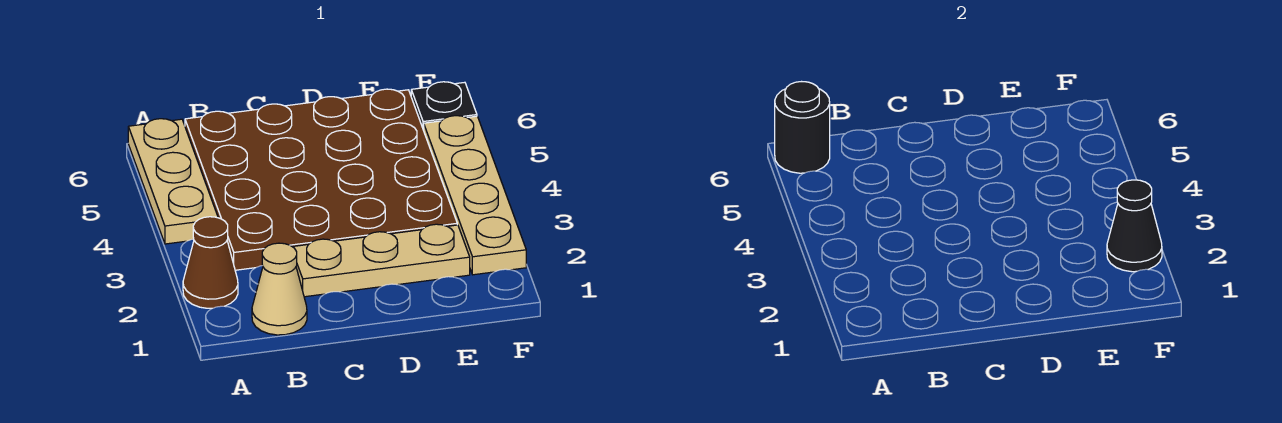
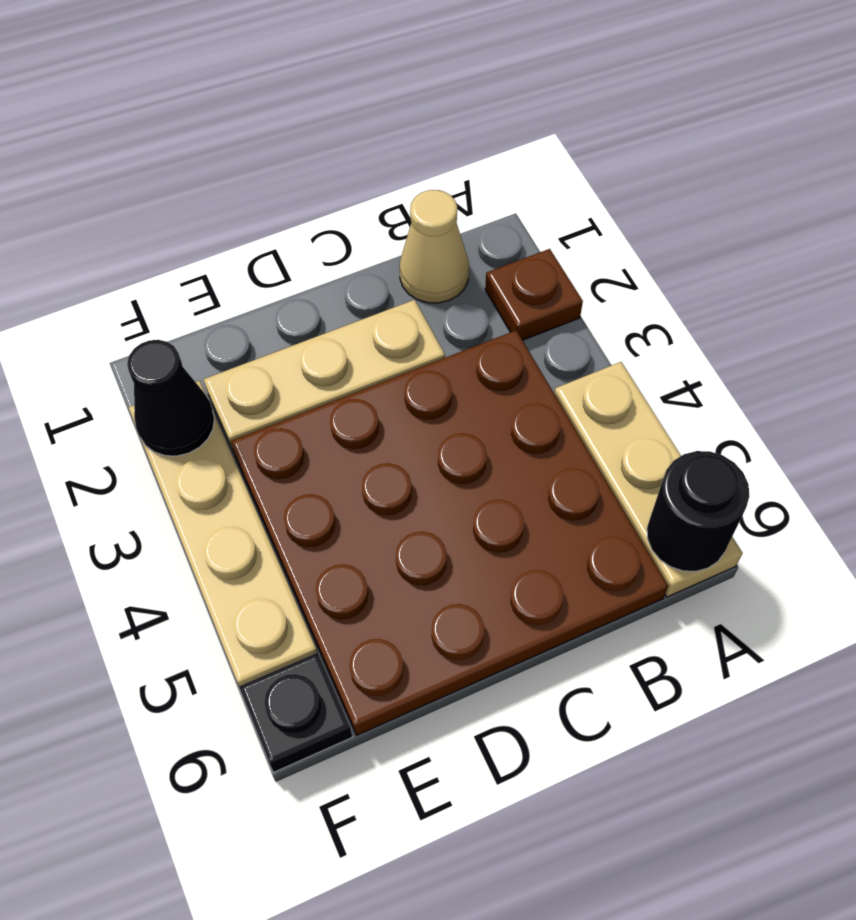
brown cone A2 level 1 -> brown plate A2 level 1

